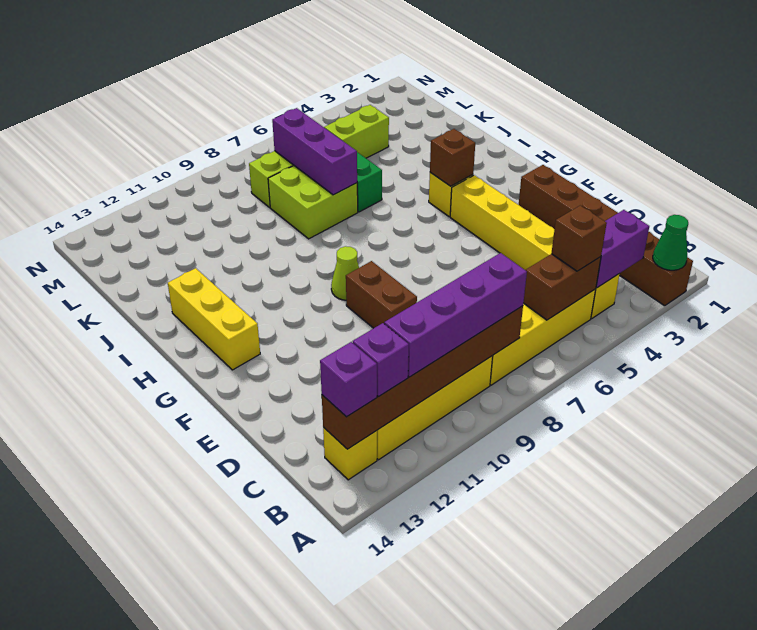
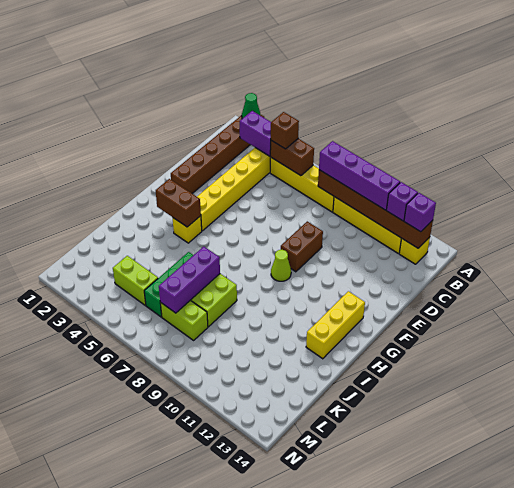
brown brick H4 level 2 -> brown brick H3:H4 level 2

